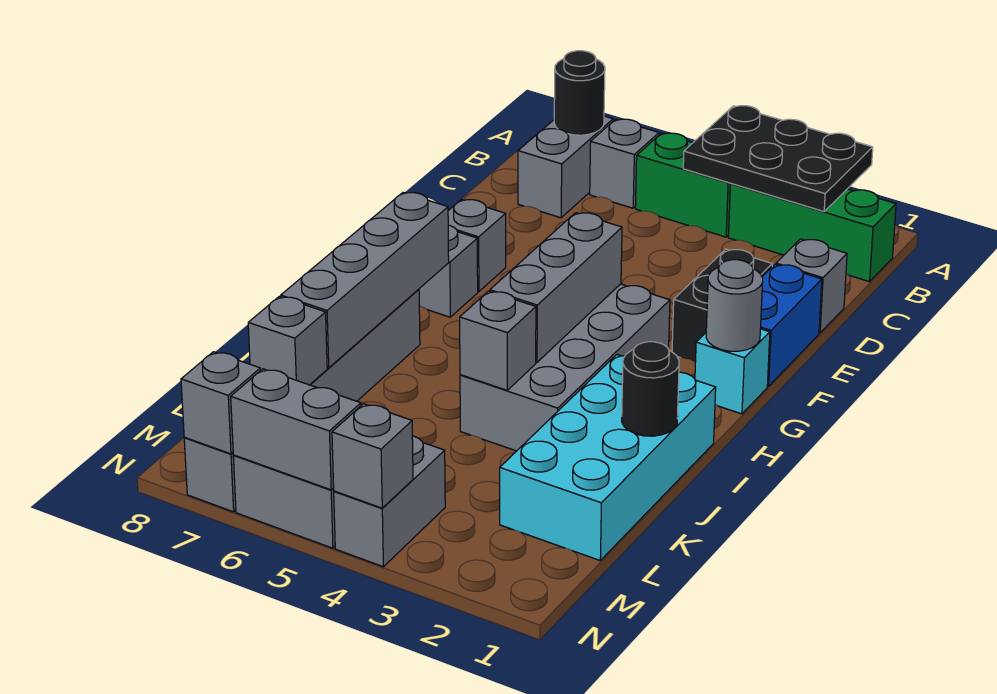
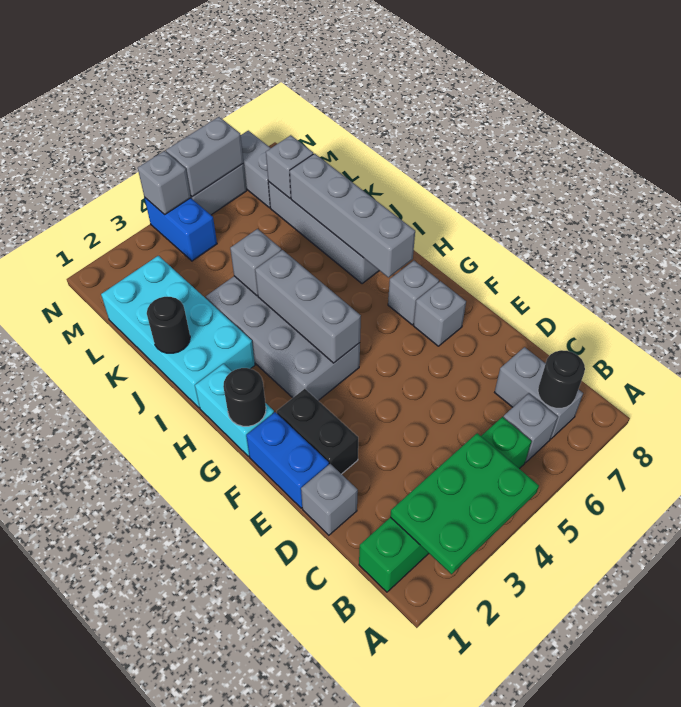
black plate A2:B4 level 2 -> green plate A2:B4 level 2
cyan brick G1 level 1 -> cyan brick G1:H1 level 1
grey round brick G1 level 2 -> black round brick G1 level 2
grey brick M4:N4 level 1 -> blue brick M4:N4 level 1
grey brick N7 level 2 -> none

